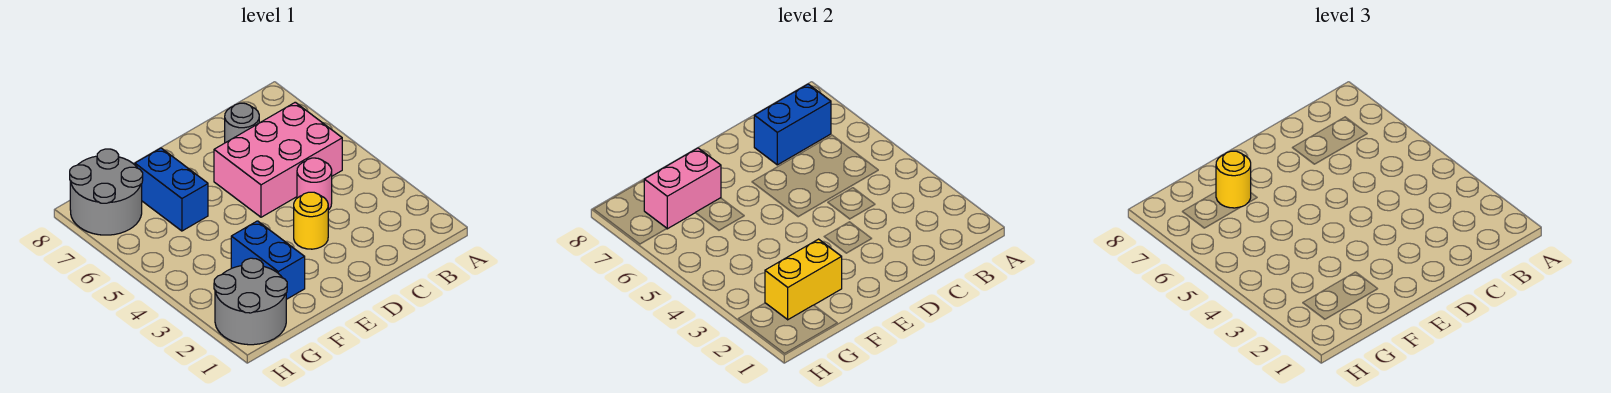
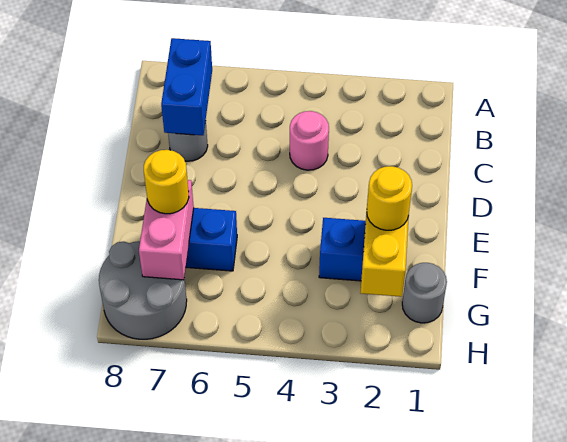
pink brick B5:D6 level 1 -> none
yellow round brick D3 level 1 -> yellow round brick F2 level 3
grey round brick G1:H2 level 1 -> grey round brick G1 level 1

